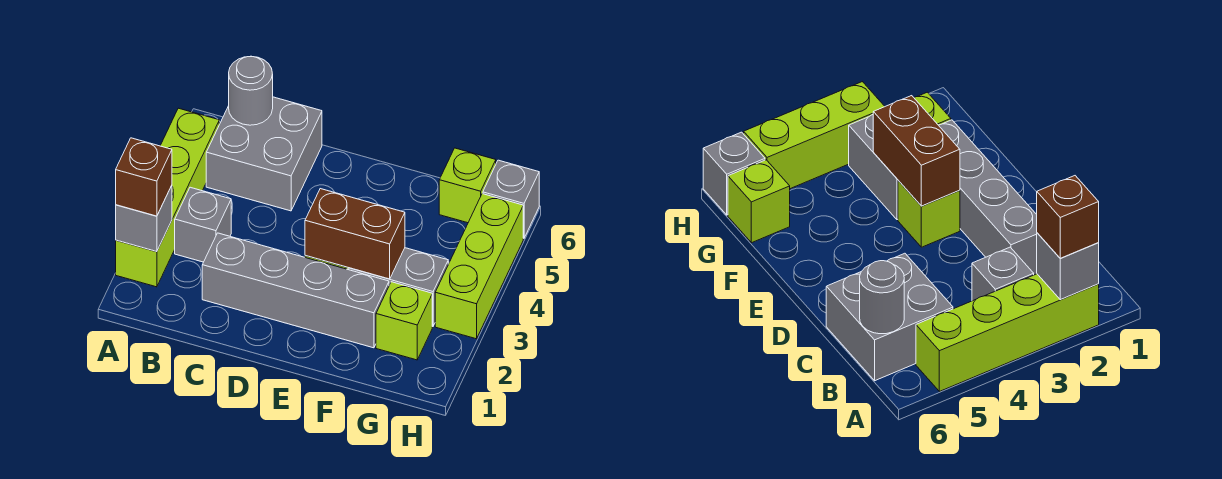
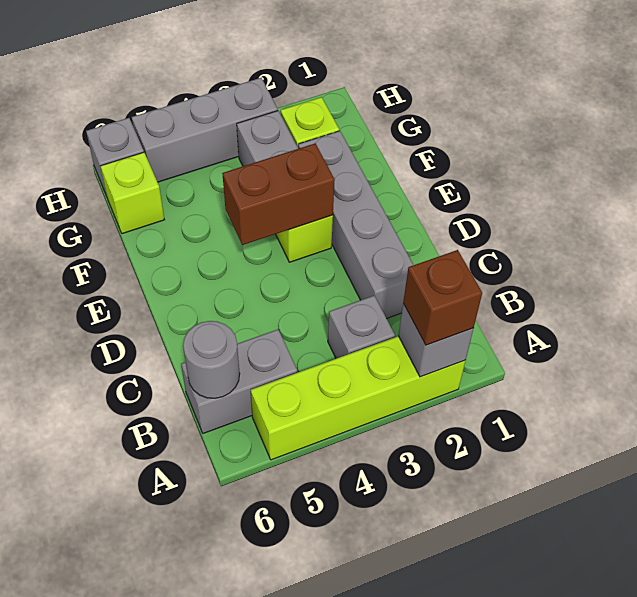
grey brick B5:C6 level 1 -> grey brick B5:B6 level 1
brown brick E3:F3 level 2 -> brown brick E3:E4 level 2
lime brick H3:H5 level 1 -> grey brick H3:H5 level 1

